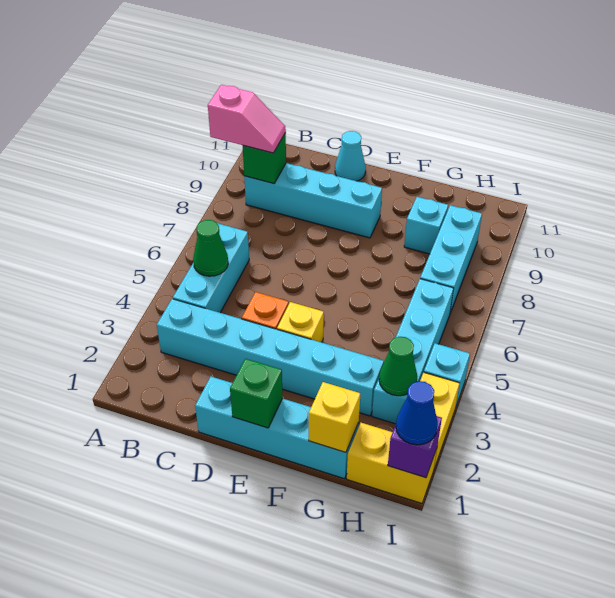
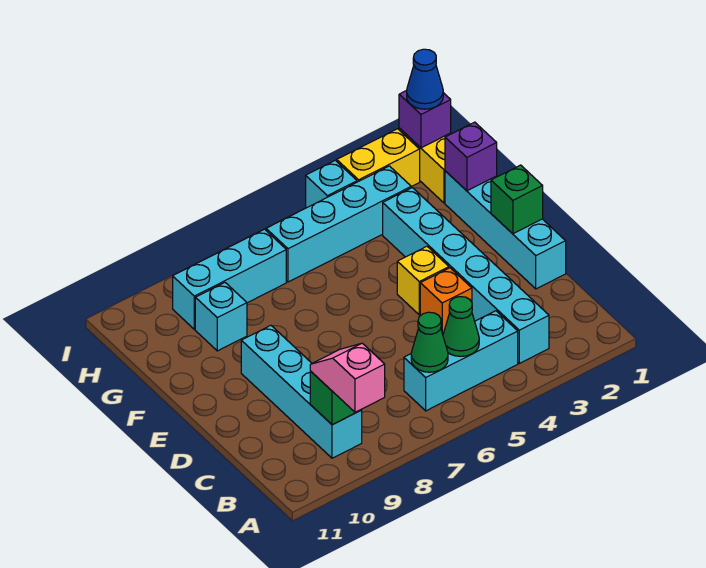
cyan cone D11 level 1 -> none
yellow brick G1 level 2 -> purple brick G1 level 2
green cone H3 level 2 -> green cone B6 level 2

